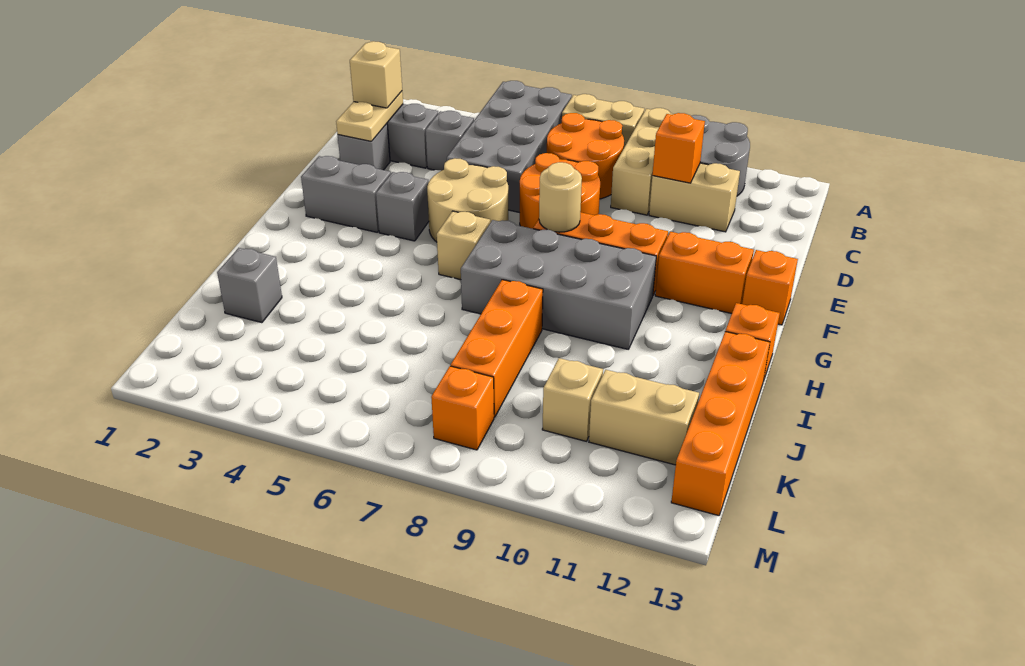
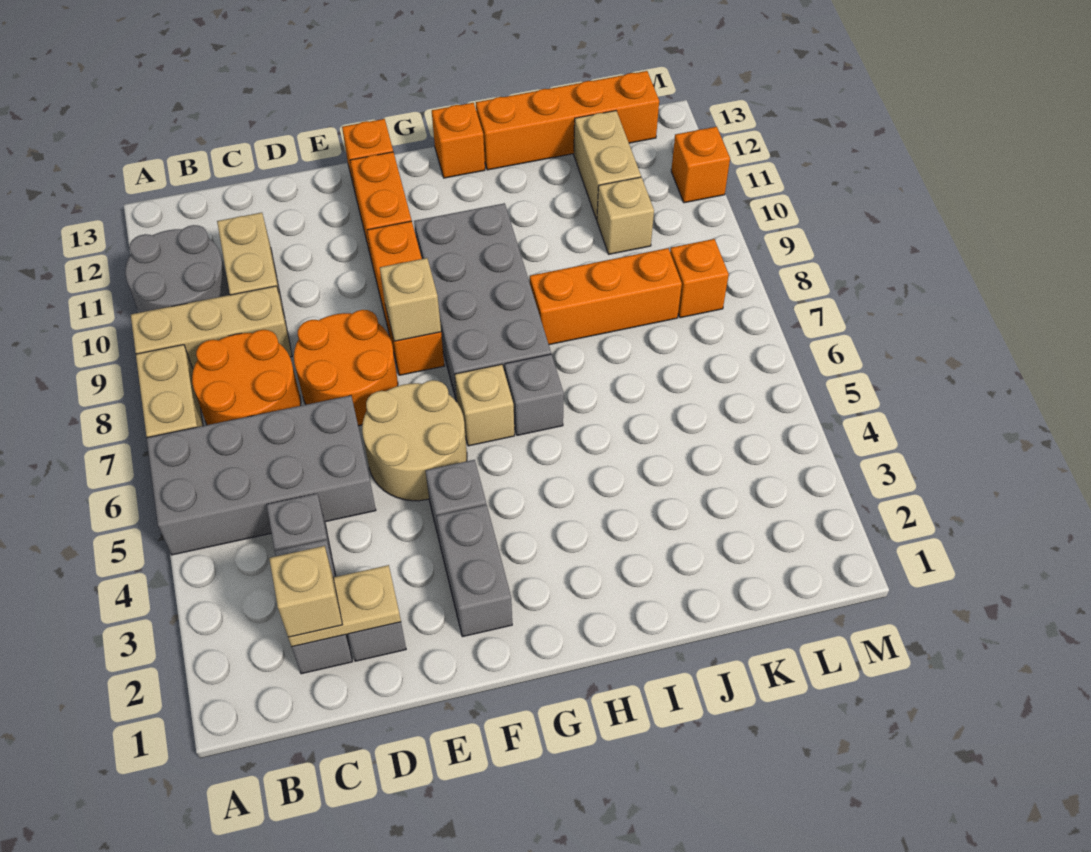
orange brick C10 level 2 -> orange brick M11 level 1
tan round brick F8 level 2 -> tan brick F8 level 2
grey brick J2 level 1 -> grey brick H6 level 1

